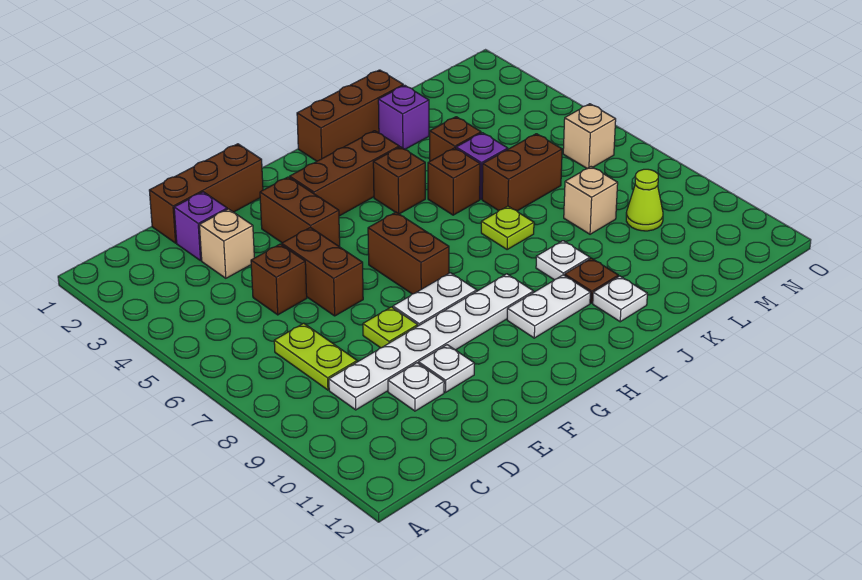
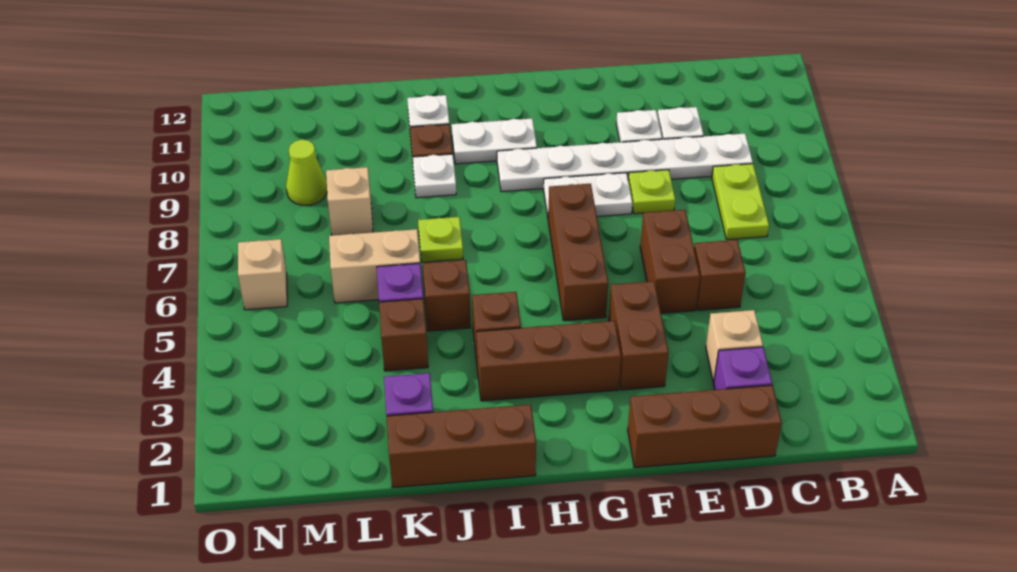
brown brick G6:G7 level 1 -> brown brick G5:G7 level 1
brown brick K6:L6 level 1 -> tan brick K6:L6 level 1

